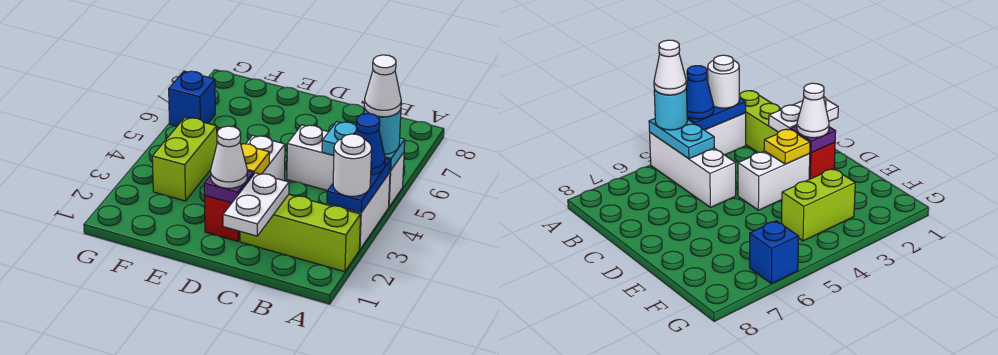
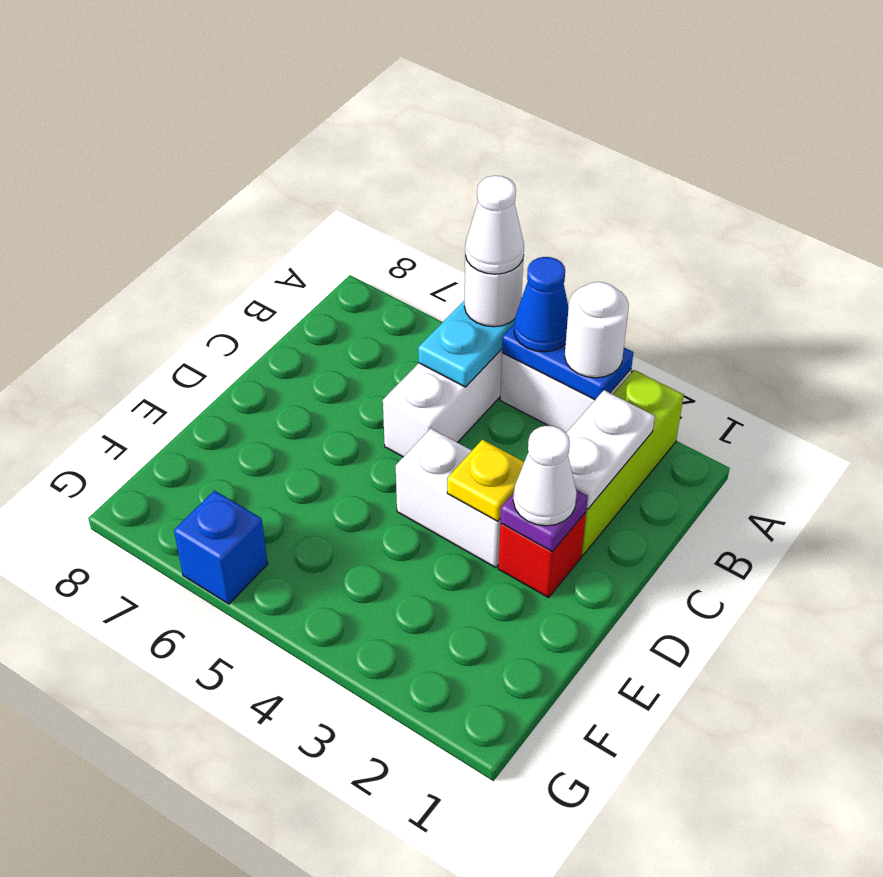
cyan round brick A5 level 3 -> white round brick A5 level 3
white plate C1:C2 level 2 -> white plate B2:C2 level 2
lime brick F3:F4 level 1 -> none

